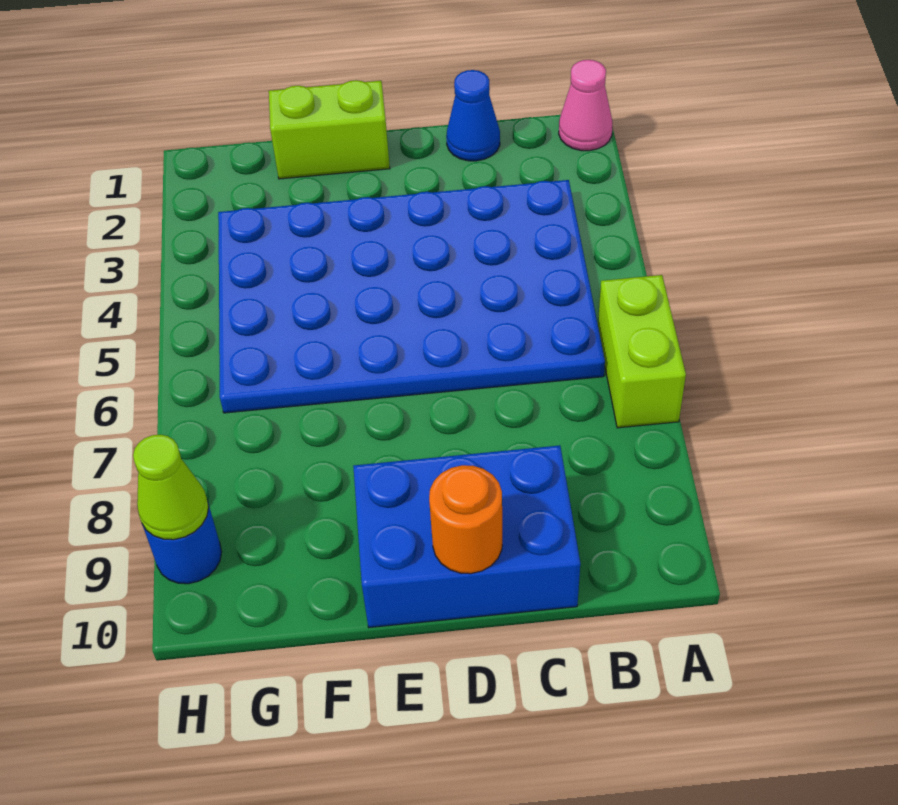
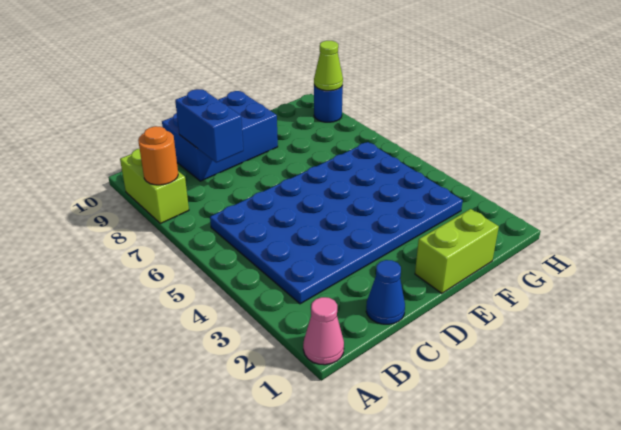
lime brick A6:A7 level 1 -> lime brick A8:A9 level 1
none -> blue brick C8:C9 level 2
orange round brick D10 level 2 -> orange round brick A8 level 2

